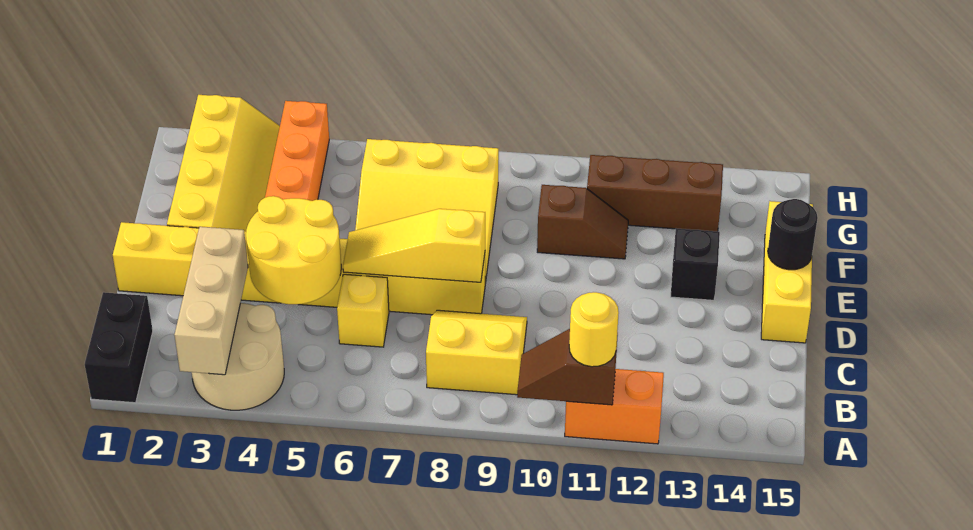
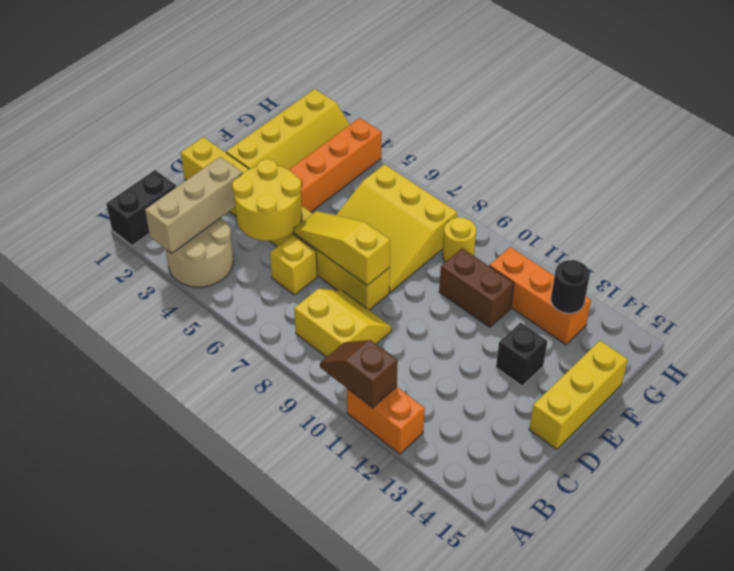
yellow round brick A11 level 3 -> yellow round brick G9 level 1
black round brick E15 level 2 -> black round brick G13 level 2
brown slope F10:F11 level 1 top 10 -> brown brick F10:F11 level 1
brown brick G11:G13 level 1 -> orange brick G11:G13 level 1

